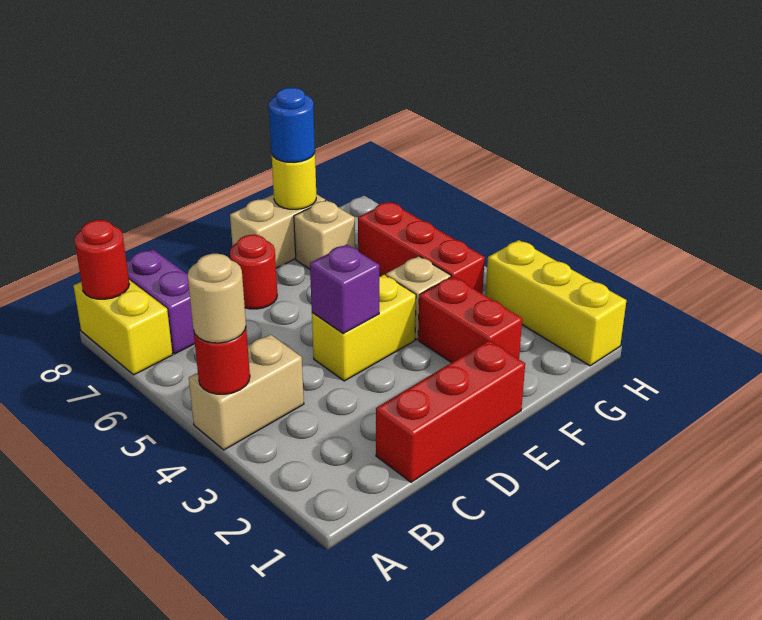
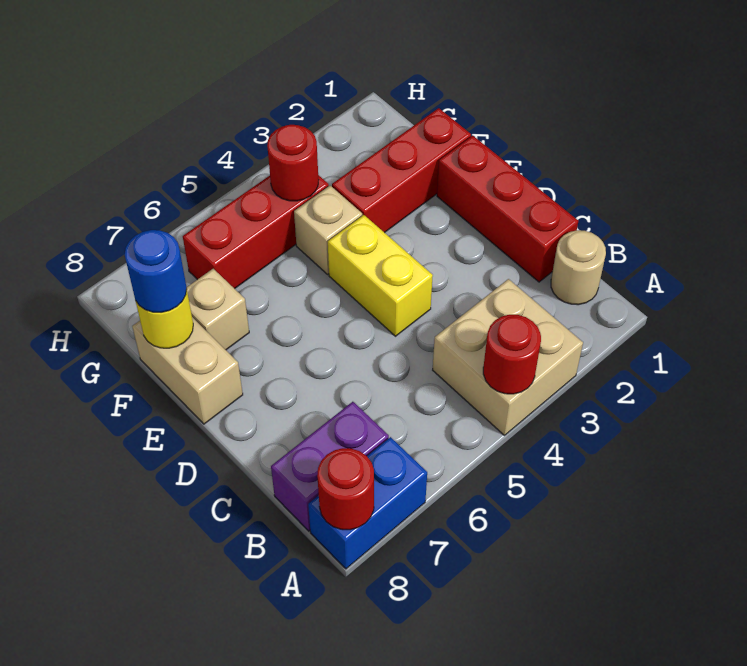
tan brick A4:B4 level 1 -> tan brick A3:B4 level 1
tan round brick A4 level 3 -> tan round brick B1 level 1
yellow brick A7:A8 level 1 -> blue brick A7:A8 level 1
purple brick D4 level 2 -> none
red round brick D7 level 1 -> red round brick G4 level 2
red brick F2:F3 level 1 -> red brick F1:F3 level 1
yellow brick H1:H3 level 1 -> none

